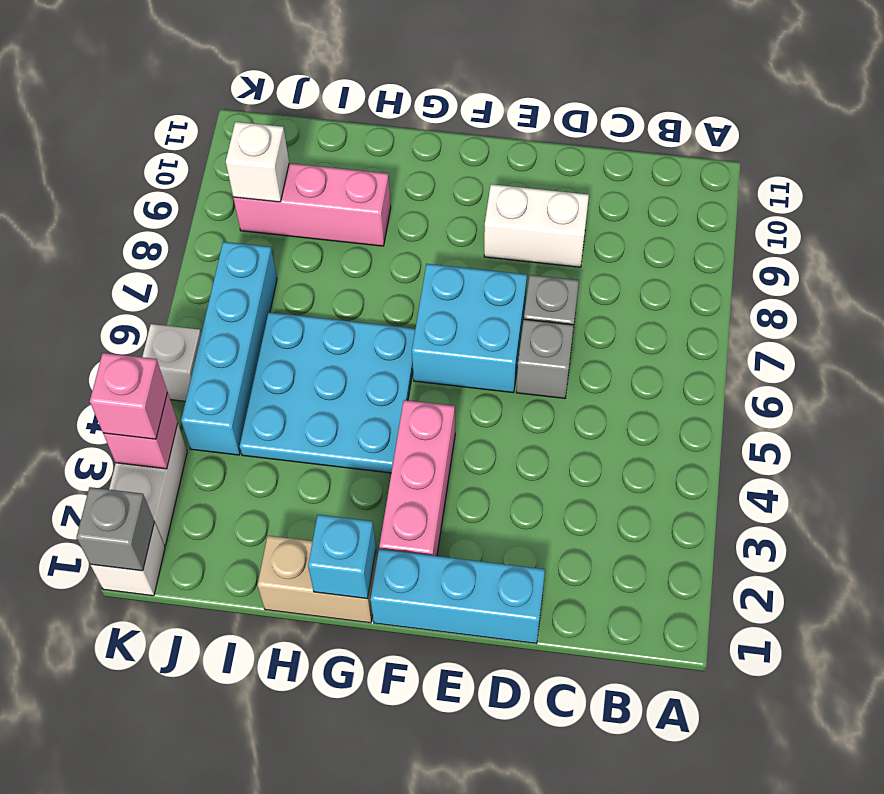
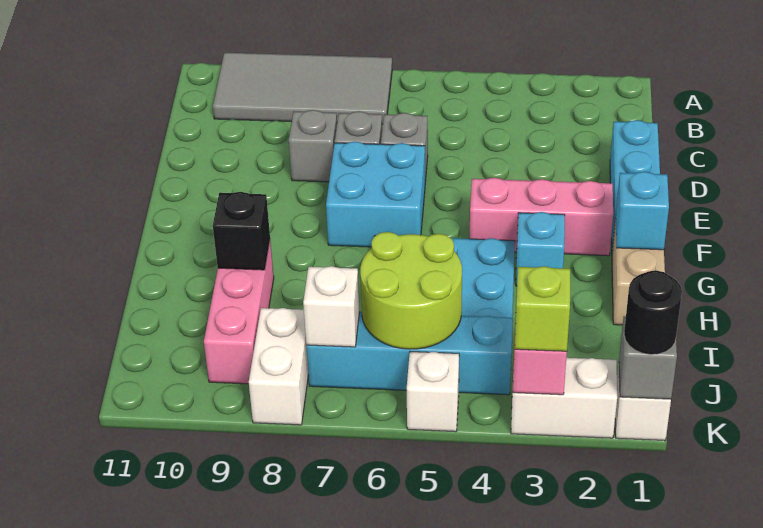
none -> grey tile A7:B10 level 1
none -> grey brick D8 level 1
white brick D9:E9 level 1 -> white brick J8:K8 level 1
none -> cyan brick G3 level 1
none -> black brick H9 level 2
none -> lime round brick I5:J6 level 2
white brick J9 level 2 -> white brick J7 level 2
none -> black round brick K1 level 3
pink brick K3 level 3 -> lime brick K3 level 3

